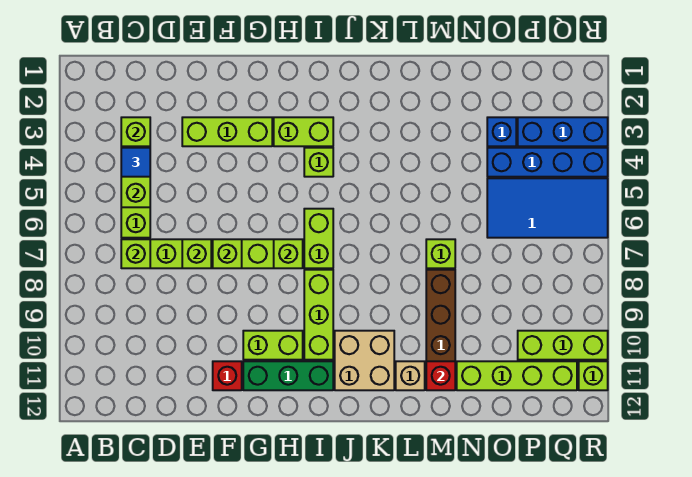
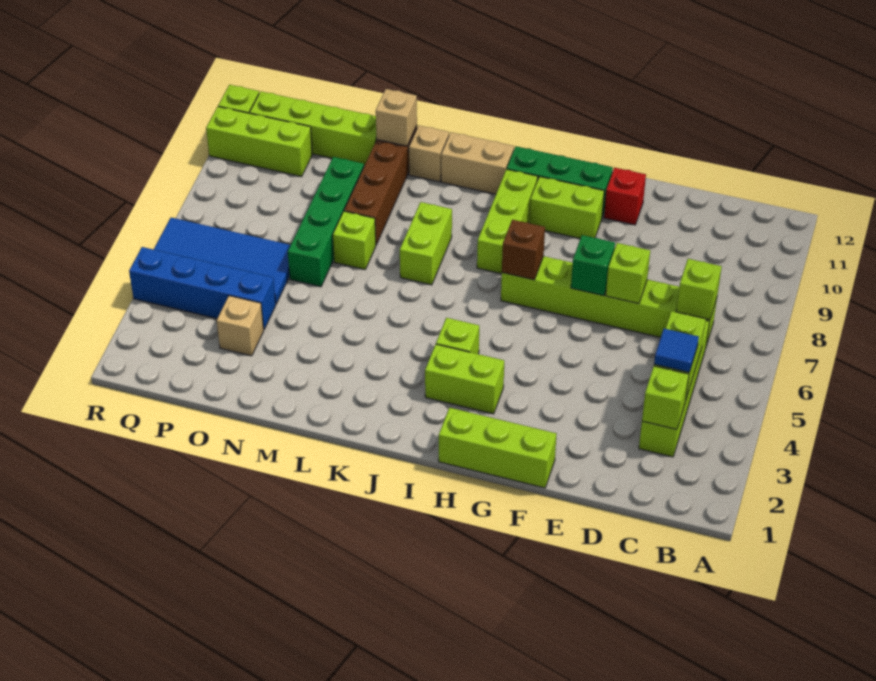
lime brick E3:G3 level 1 -> lime brick F1:H1 level 1
lime brick F7 level 2 -> green brick F7 level 2
lime brick H7 level 2 -> brown brick H7 level 2
lime brick I6:I7 level 1 -> lime brick K7:K8 level 1
tan brick J10:K11 level 1 -> tan brick J11:K11 level 1
red brick M11 level 2 -> tan brick M11 level 2
none -> green brick N6:N9 level 1
blue brick O3 level 1 -> tan brick O3 level 1
blue brick P3:R3 level 1 -> none

